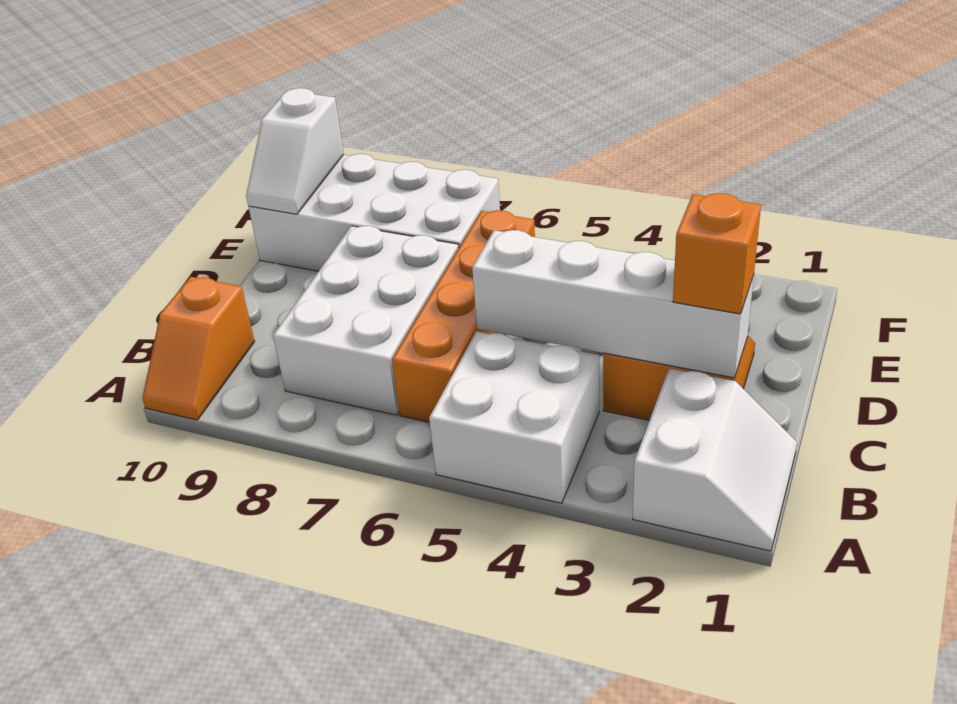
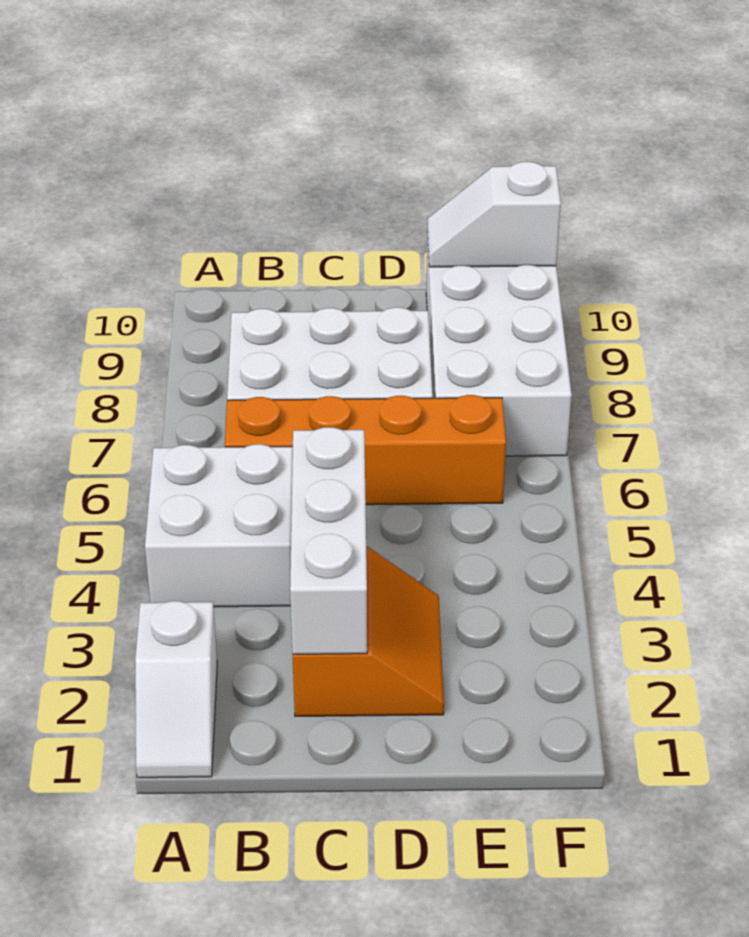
white slope A1:B2 level 1 top 2 -> white slope A1:A2 level 1 top 2
orange slope A10:B10 level 1 top B -> none
white brick C2:C5 level 2 -> white brick C2:C4 level 2
orange brick C2 level 3 -> none

